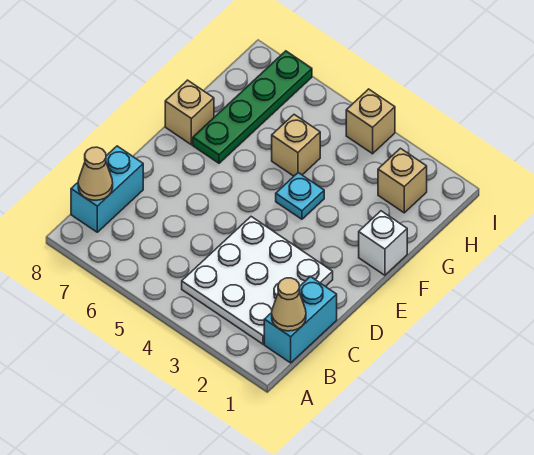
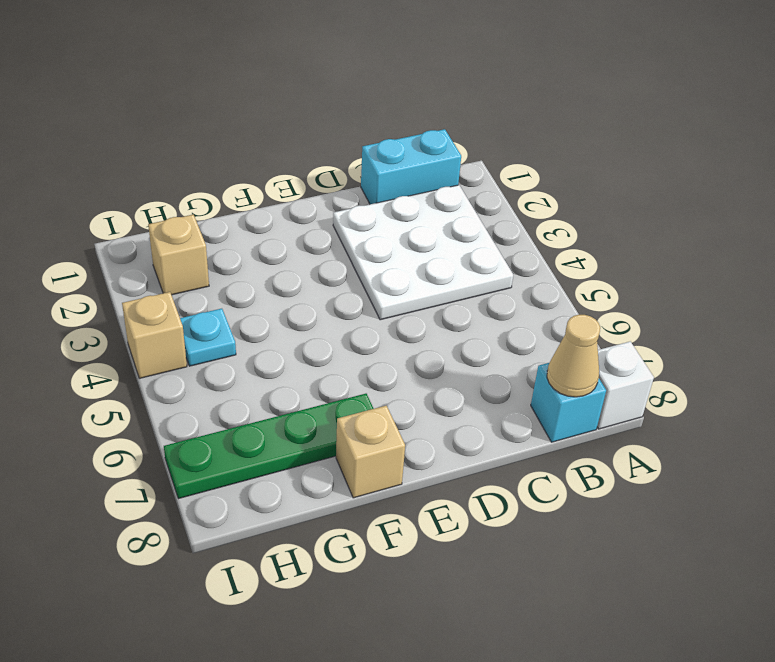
tan cone B1 level 2 -> none
cyan brick B8:C8 level 1 -> cyan brick B8 level 1
white brick F1 level 1 -> white brick A8 level 1
cyan plate F4 level 1 -> cyan plate H4 level 1
tan brick G5 level 1 -> none

